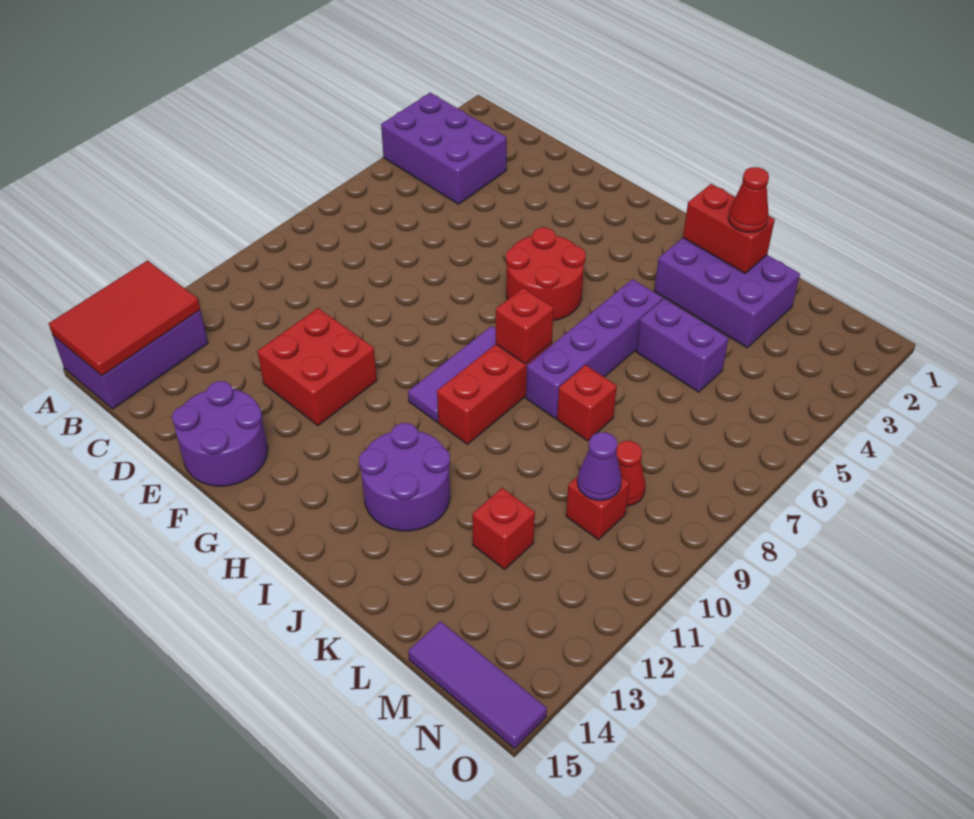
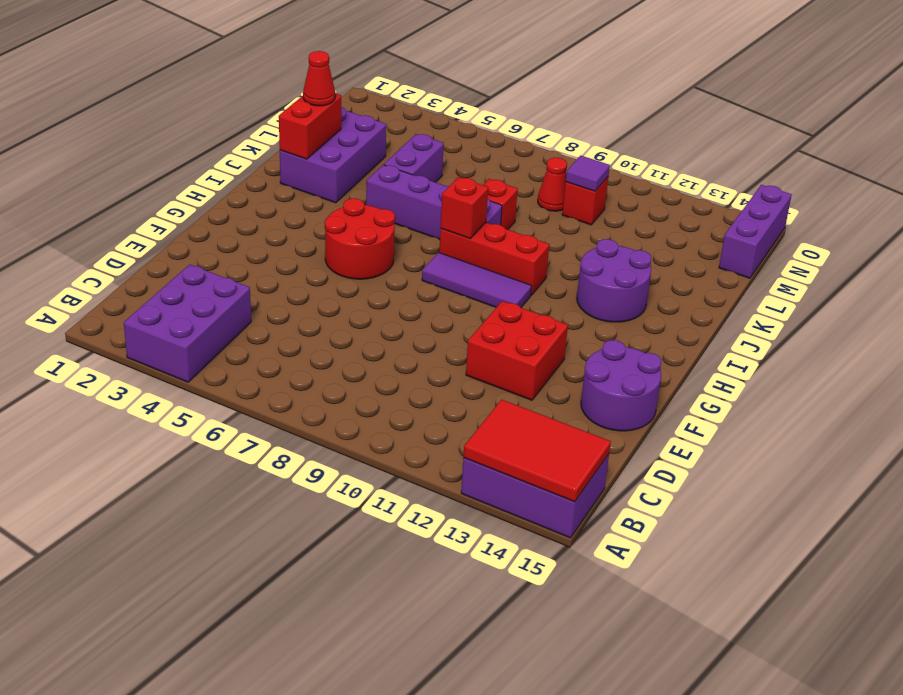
red brick L12 level 1 -> none
purple cone M10 level 2 -> purple tile M10 level 2
purple tile M15:O15 level 1 -> purple brick M15:O15 level 1

